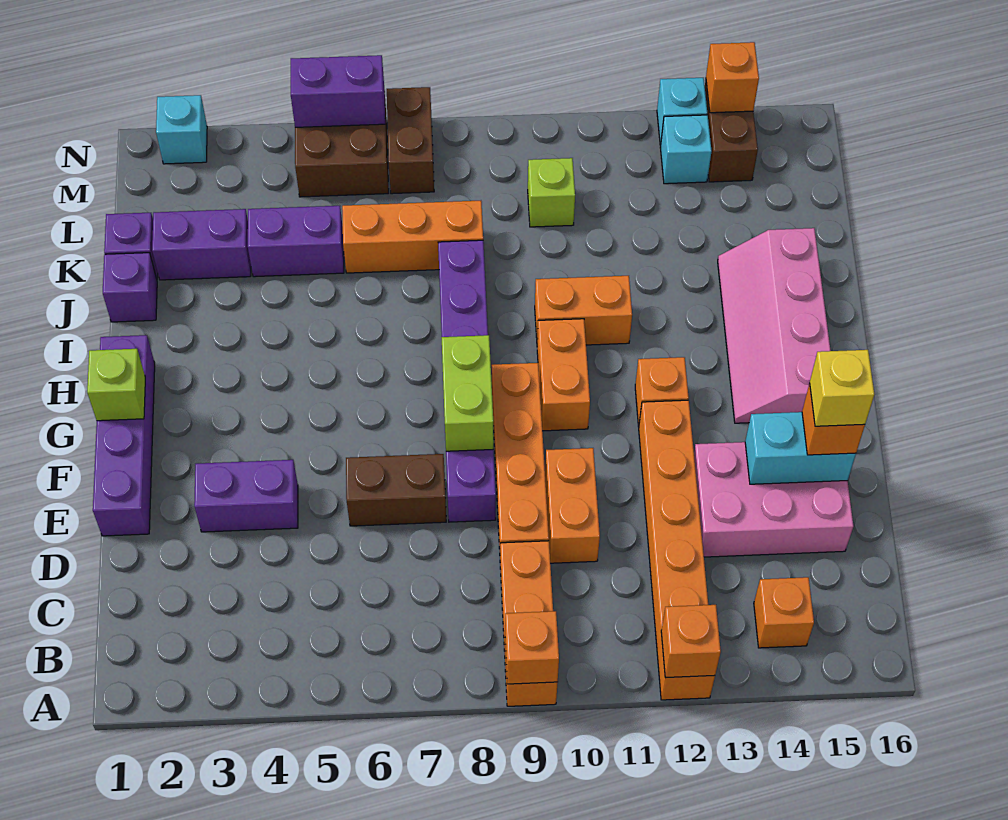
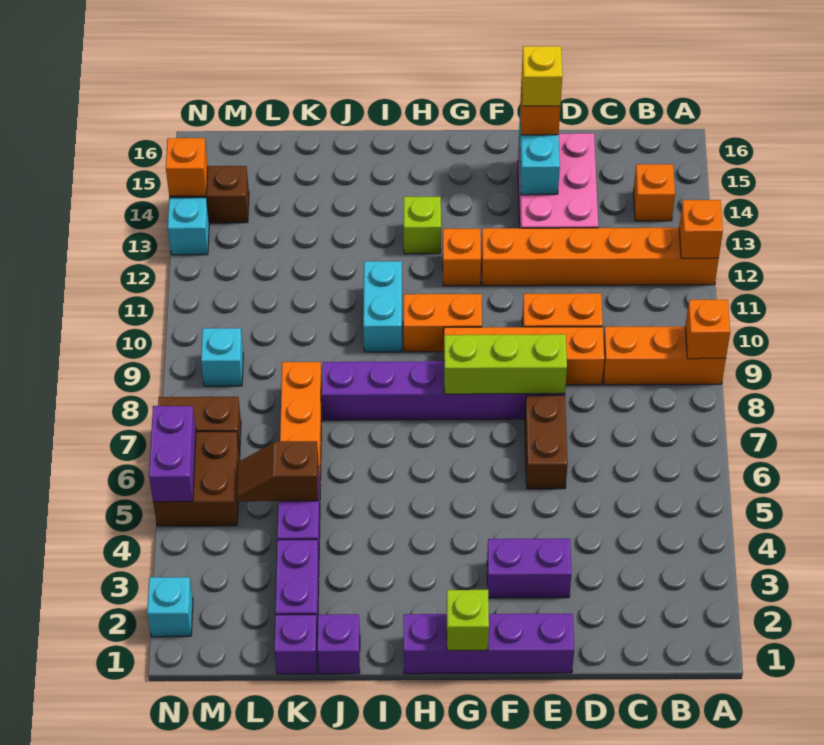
purple brick E3:E4 level 1 -> purple brick E3:F3 level 1
lime brick F8:G8 level 2 -> lime brick E8:G8 level 2
pink slope G14:J15 level 1 top 15 -> none
orange brick I10:I11 level 1 -> cyan brick I10:I11 level 1
none -> brown slope K5:L5 level 2 top K
lime brick L10 level 1 -> lime brick H13 level 1
cyan brick M13 level 1 -> cyan brick M9 level 1

